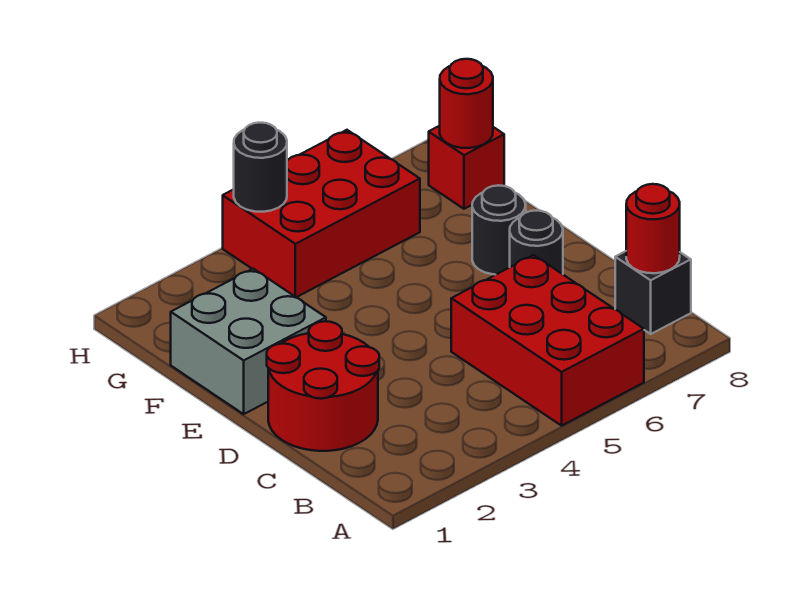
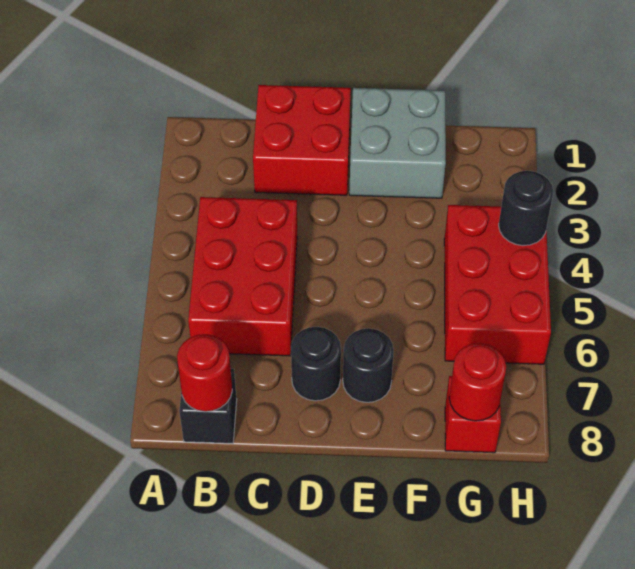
red brick A5:C6 level 1 -> red brick B4:C6 level 1
red round brick C1:D2 level 1 -> red brick C1:D2 level 1

